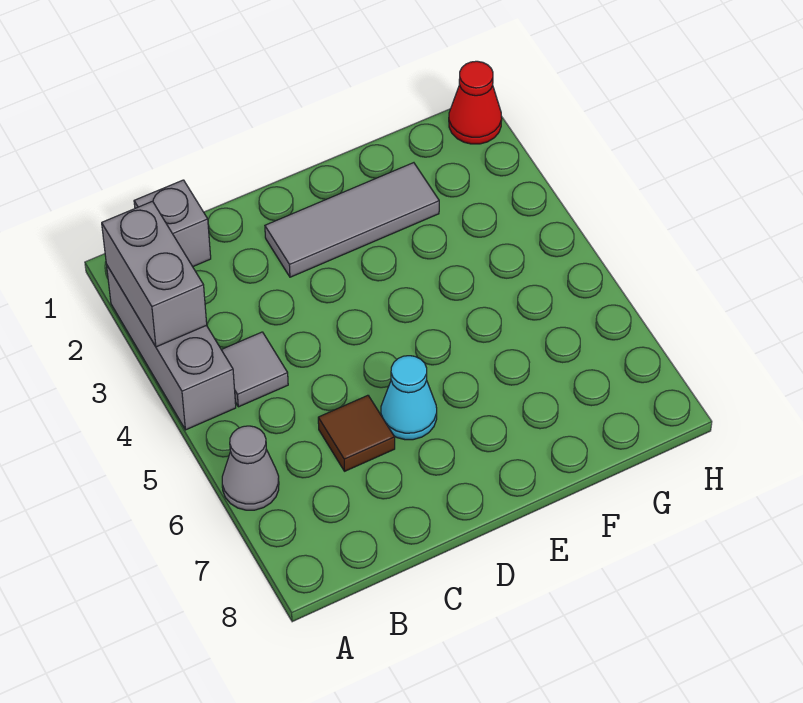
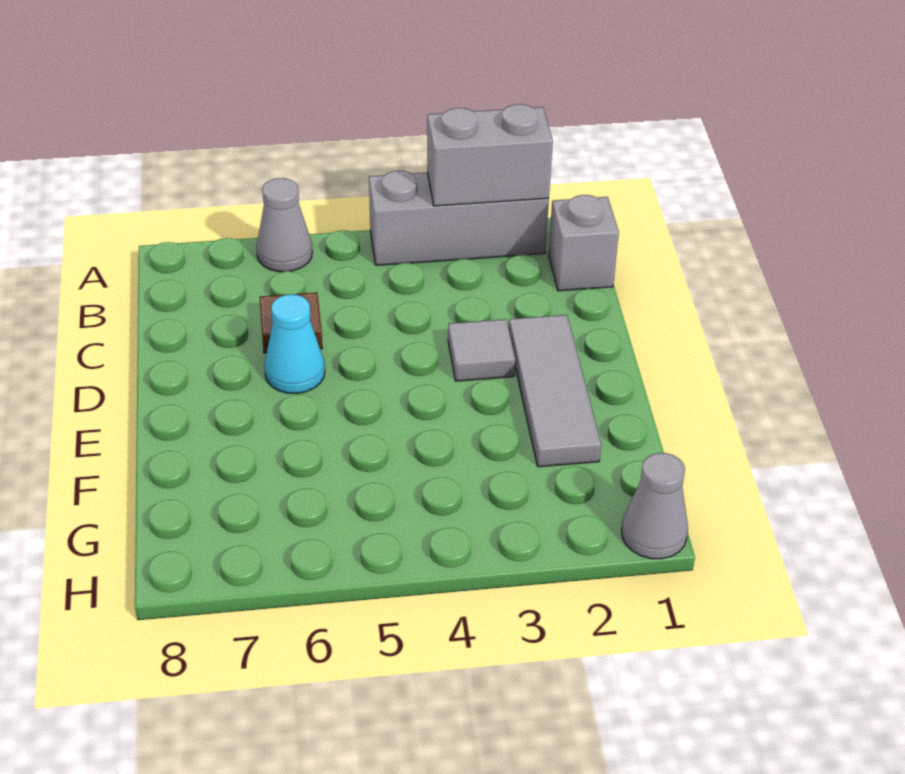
grey tile B4 level 1 -> grey tile D3 level 1
red cone H1 level 1 -> grey cone H1 level 1

